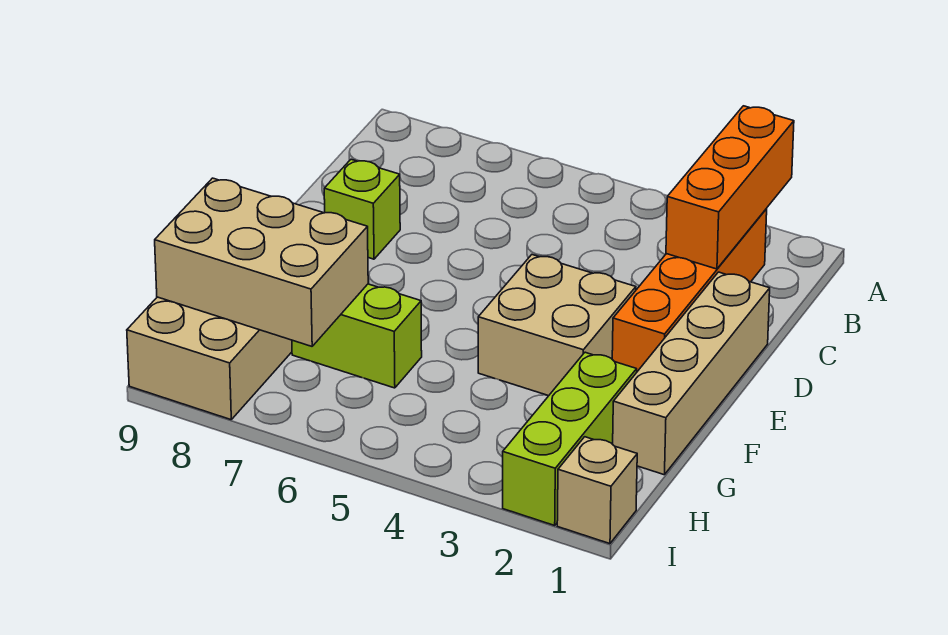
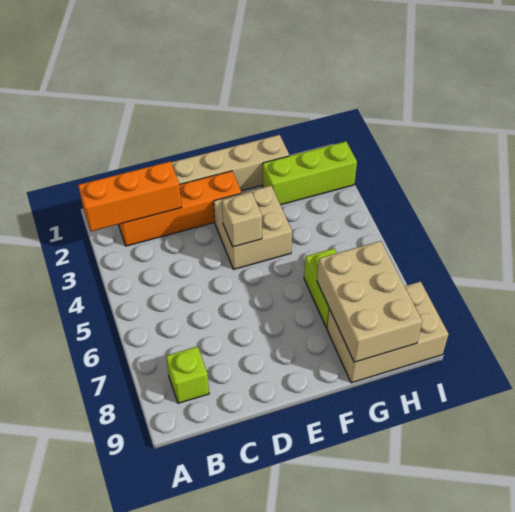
lime brick D8 level 1 -> lime brick B8 level 1
tan brick I1 level 1 -> tan brick E4 level 2

